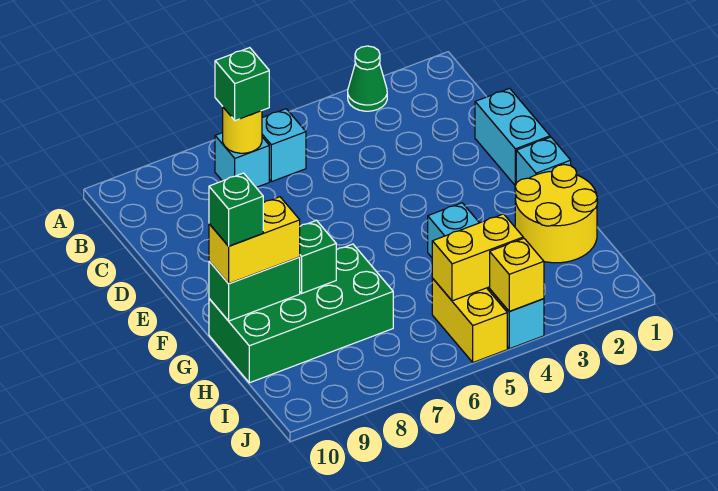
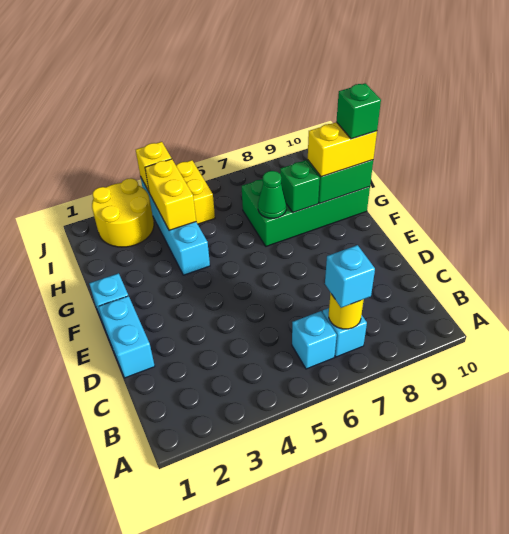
green cone A3 level 1 -> green cone G7 level 2
green brick B7 level 3 -> cyan brick B7 level 3
yellow round brick G1:H2 level 1 -> yellow round brick I2:J3 level 1
yellow brick I4:I5 level 2 -> yellow brick H4:I4 level 2

